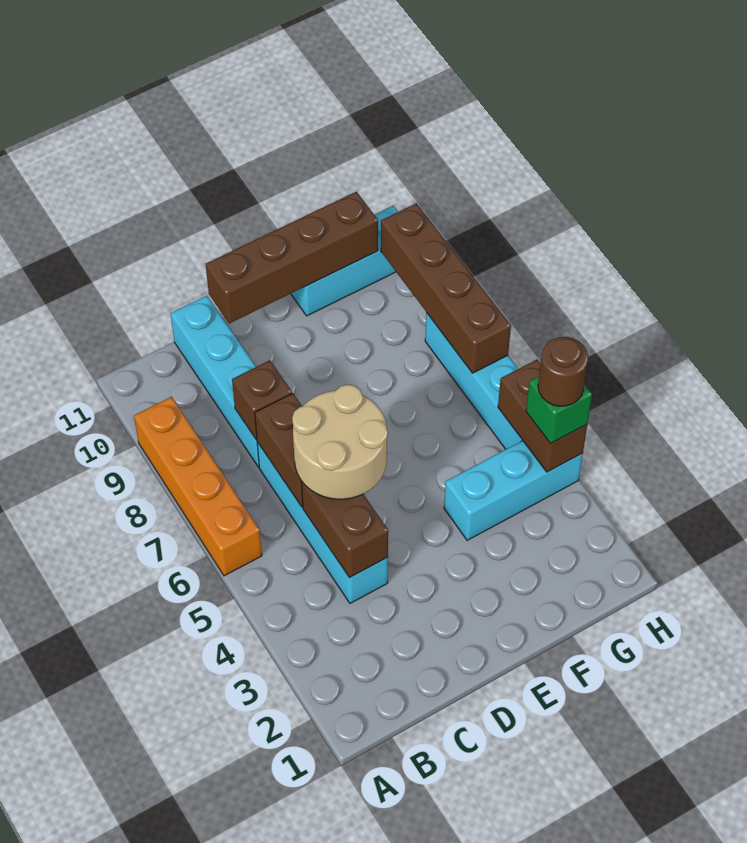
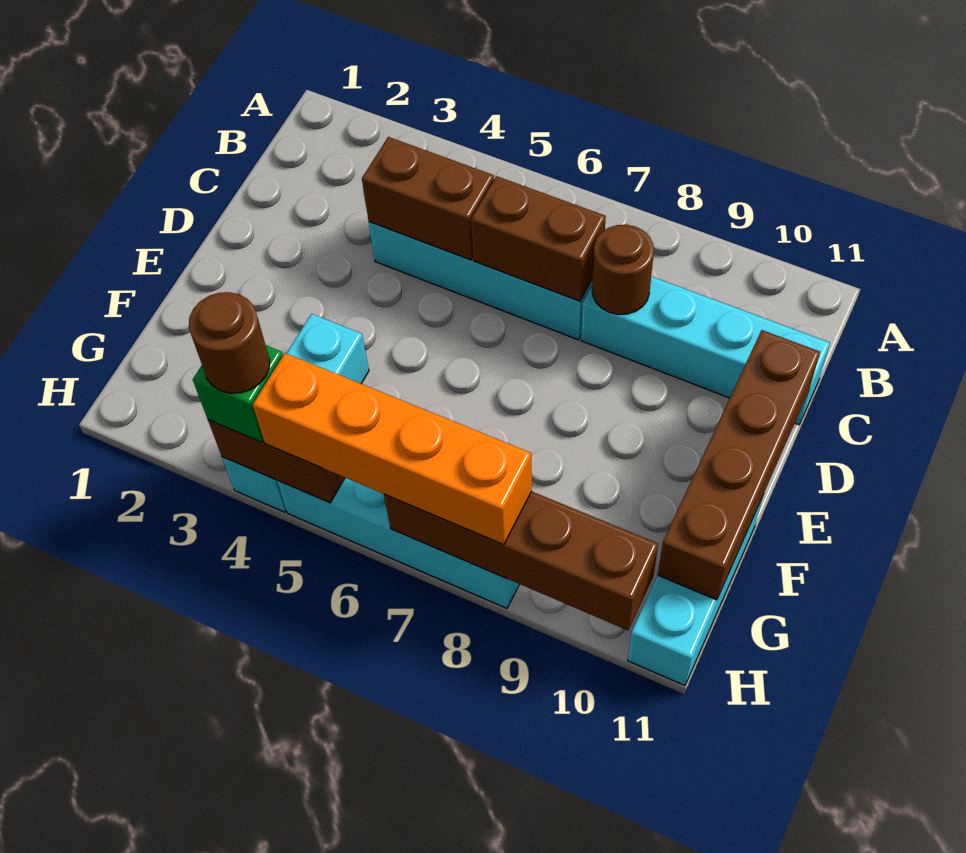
orange brick A6:A9 level 1 -> orange brick H5:H8 level 3
tan round brick C5:D6 level 3 -> none
brown brick C8 level 2 -> brown round brick C8 level 2

